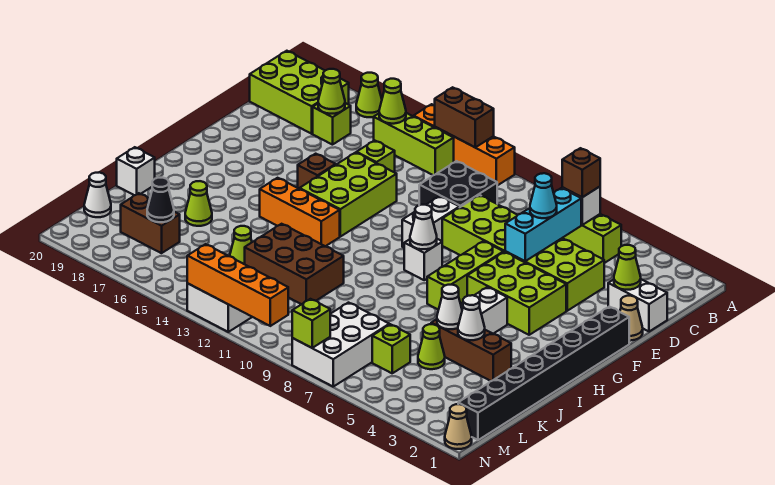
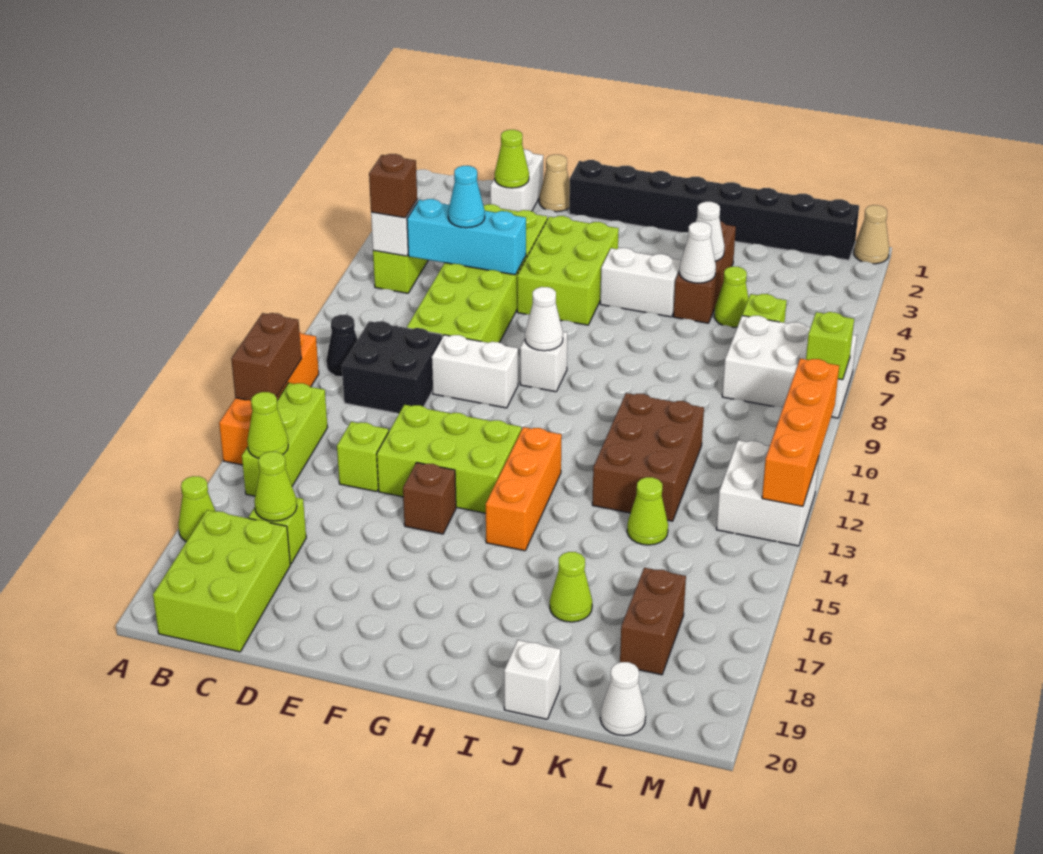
lime brick F7:H7 level 1 -> none
black cone L17 level 2 -> black cone B10 level 1

